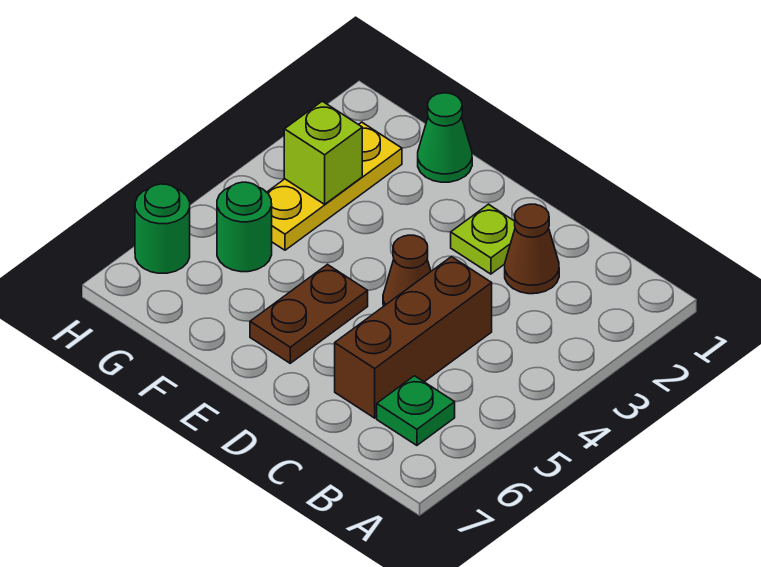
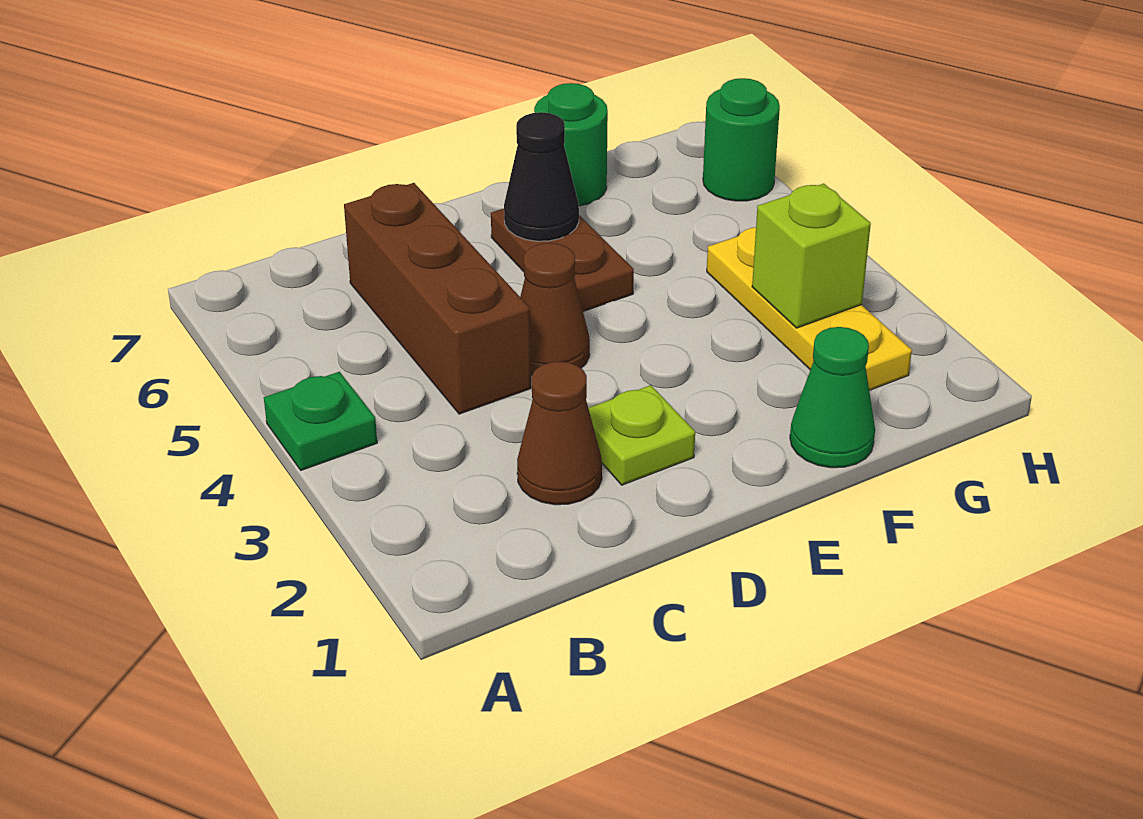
green plate B6 level 1 -> green plate A4 level 1
none -> black cone E6 level 2
green round brick G5 level 1 -> green round brick F7 level 1

